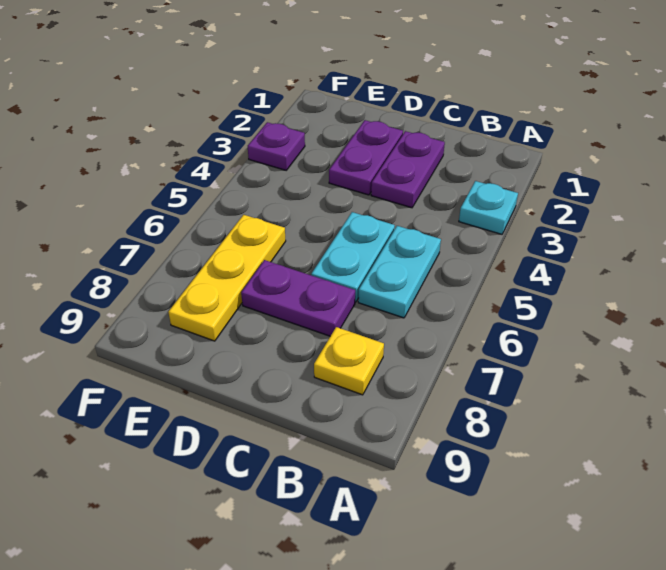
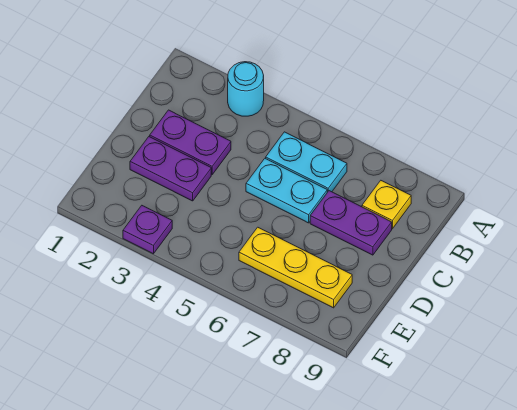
cyan plate A3 level 1 -> cyan round brick A3 level 1
purple plate C7:D7 level 1 -> purple plate C7:C8 level 1

